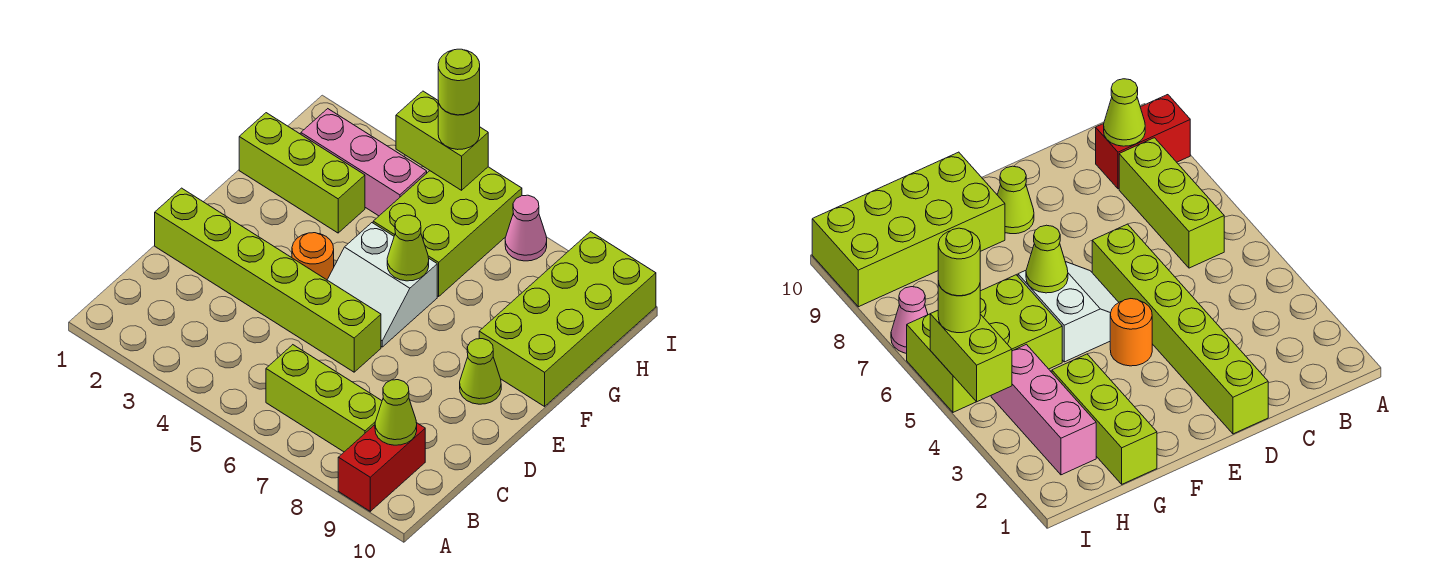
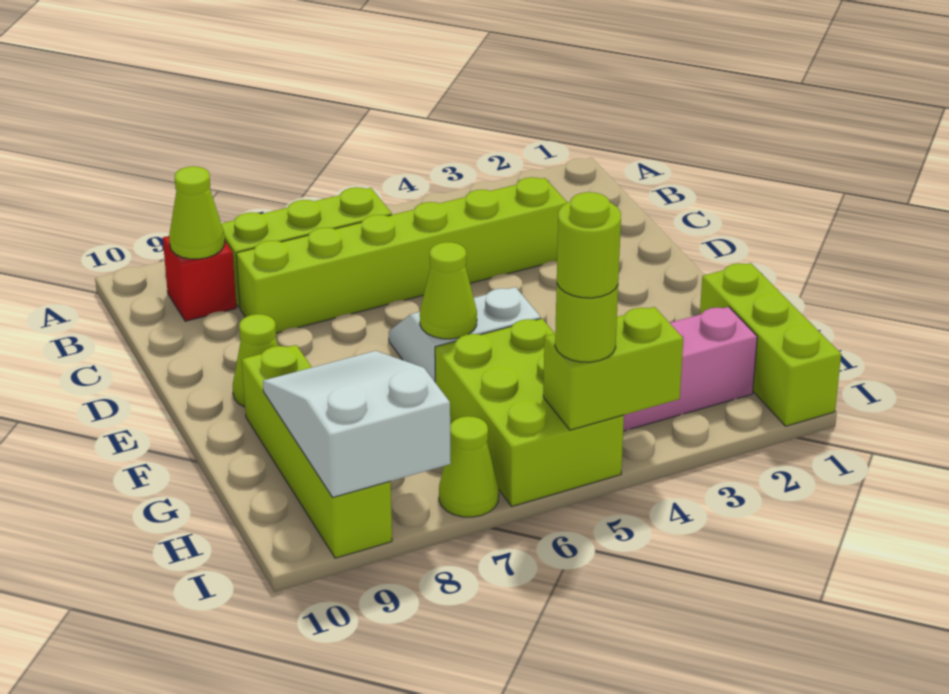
red brick A9:B9 level 1 -> red brick B9 level 1
lime brick D1:D6 level 1 -> lime brick C3:C8 level 1
orange round brick E4 level 1 -> none
lime brick F9:I10 level 1 -> lime brick F9:I9 level 1
lime brick G1:G3 level 1 -> lime brick G1:I1 level 1
none -> white slope G8:I9 level 2 top I
pink cone I7 level 1 -> lime cone I7 level 1

